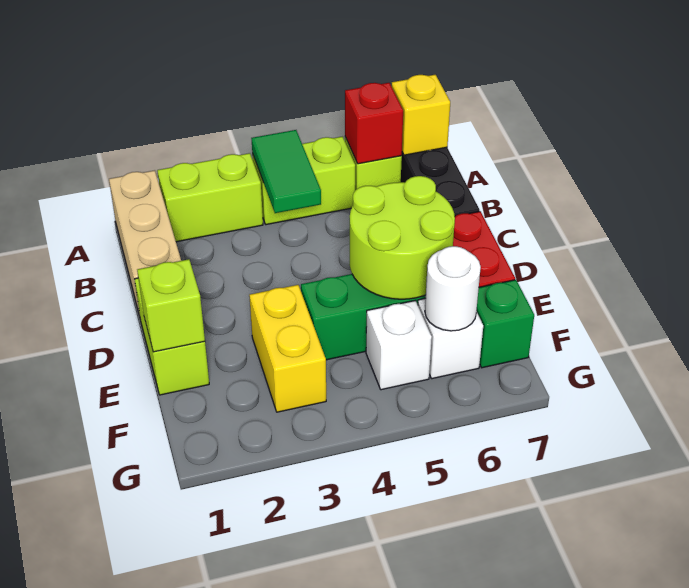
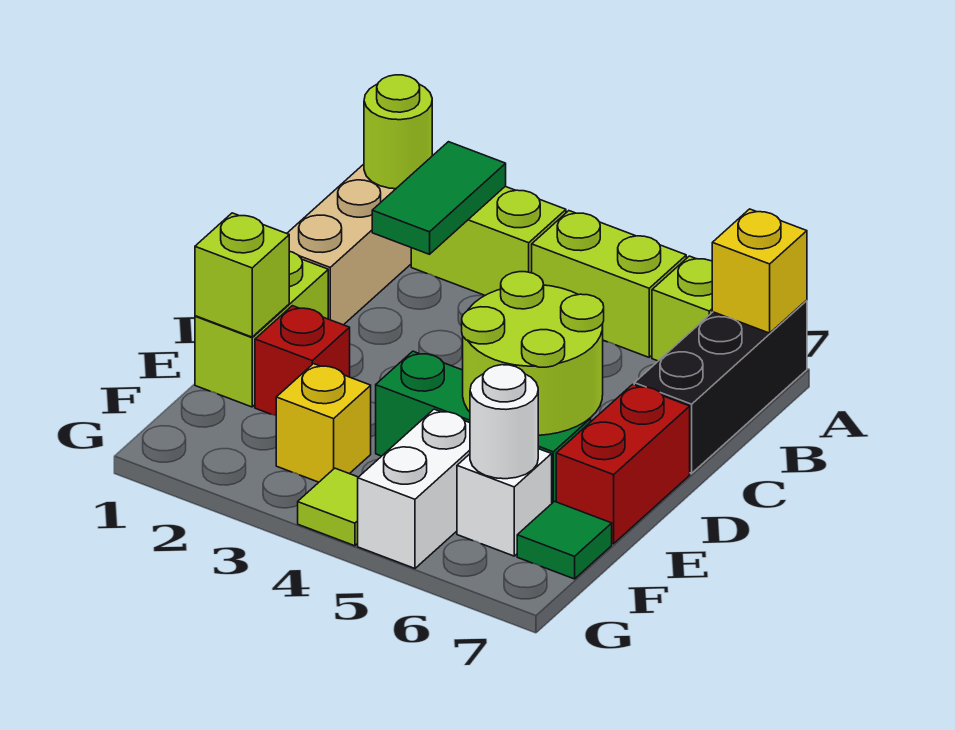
none -> lime round brick A1 level 2
green tile A4:B4 level 2 -> green tile A2:B2 level 2
red brick A6 level 2 -> red brick E2 level 1
yellow brick E3:F3 level 1 -> yellow brick F3 level 1
white brick F5 level 1 -> white brick F5:G5 level 1
green brick F7 level 1 -> green tile F7 level 1
none -> lime tile G4 level 1

